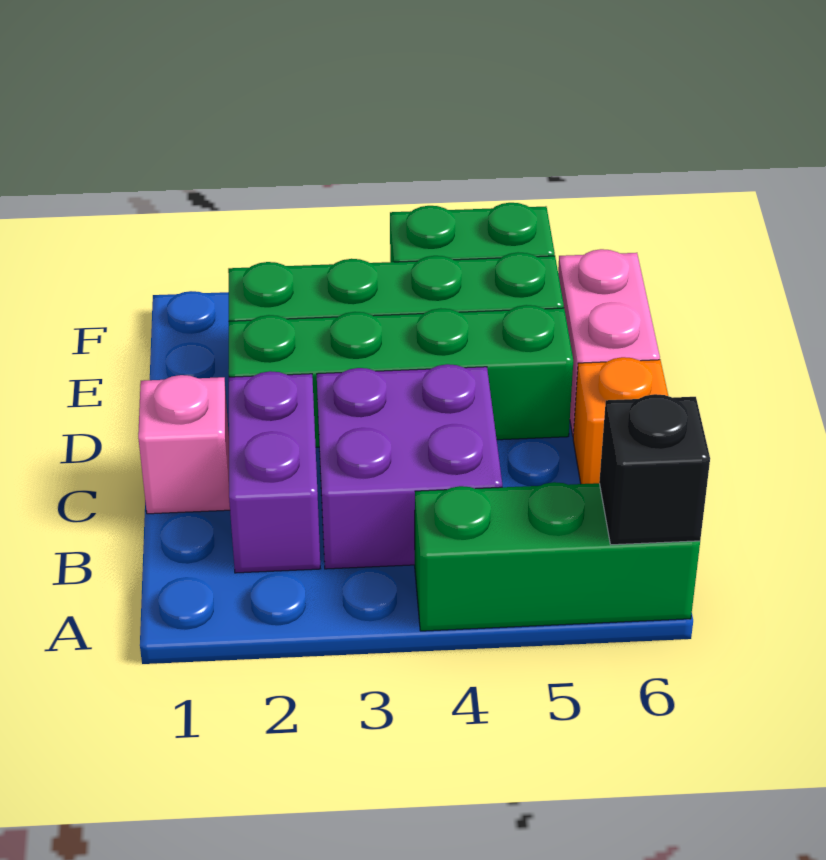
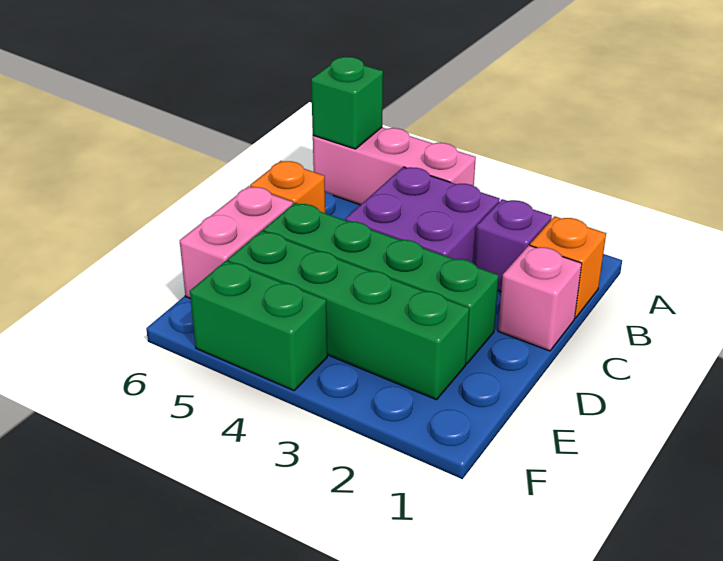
green brick A4:A6 level 1 -> pink brick A4:A6 level 1
black brick A6 level 2 -> green brick A6 level 2
none -> orange brick B1 level 1
purple brick B2:C2 level 1 -> purple brick B2 level 1

